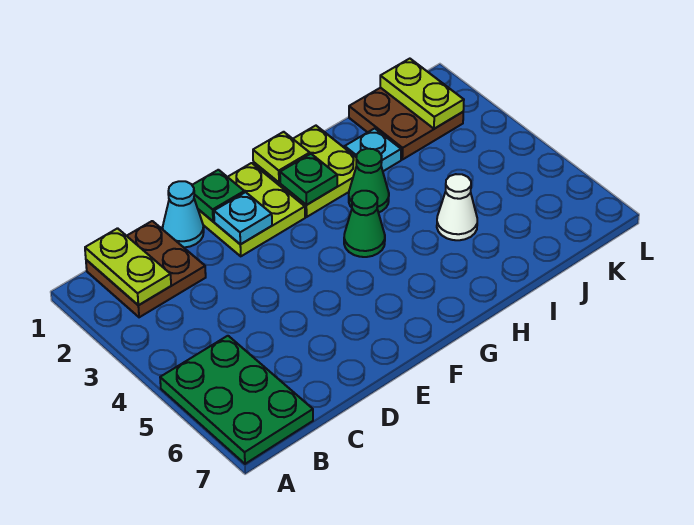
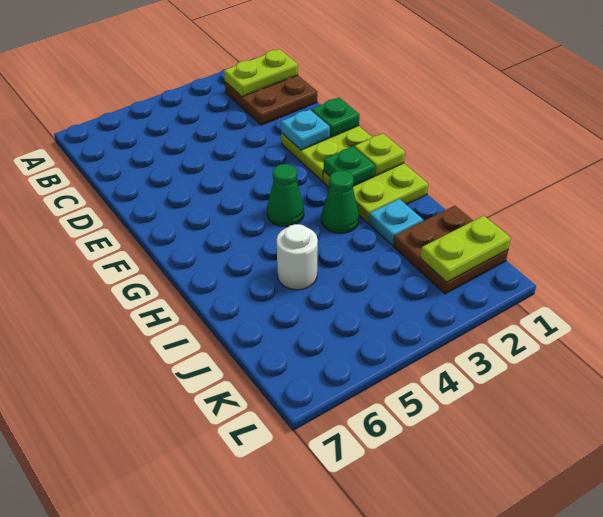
green plate A5:B7 level 1 -> none
cyan cone D1 level 1 -> none
white cone I5 level 1 -> white round brick I5 level 1

